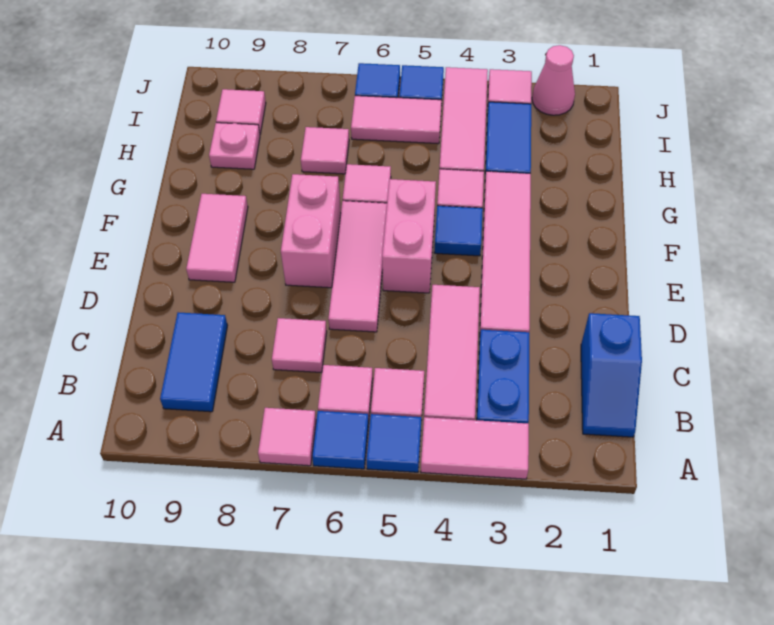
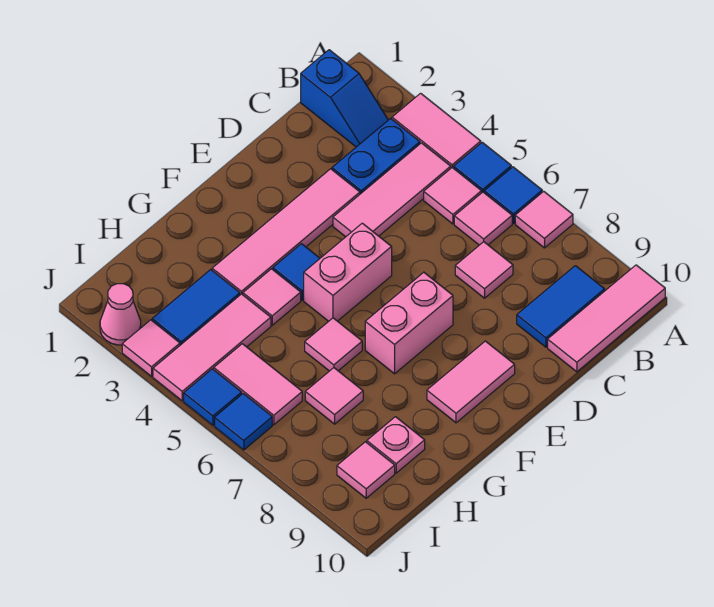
blue slope B1:C1 level 1 top C -> blue slope B1:B2 level 1 top 1
pink tile D6:F6 level 1 -> pink tile A10:C10 level 1

